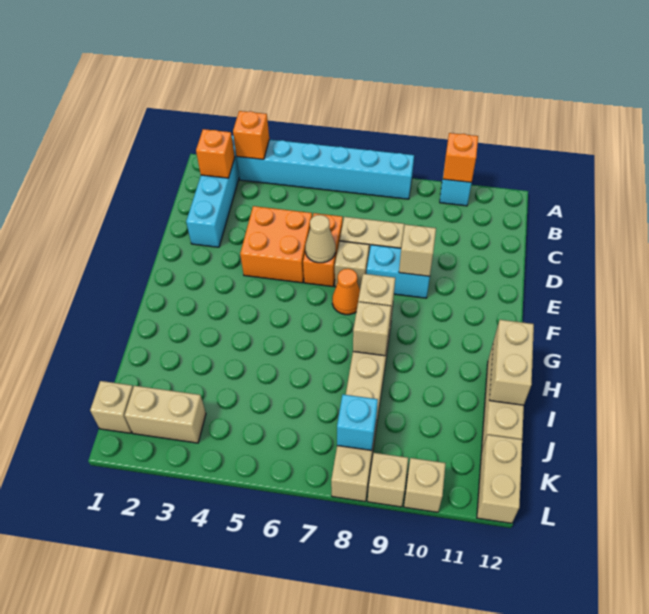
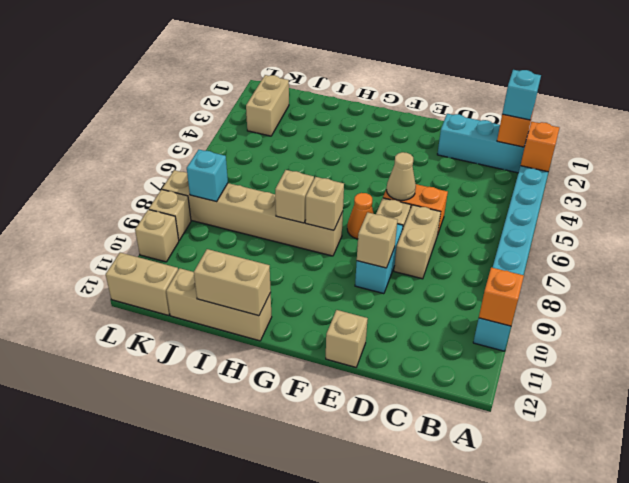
none -> cyan brick B2 level 3
orange brick D4:E5 level 1 -> none
tan brick K1 level 1 -> tan brick E12 level 1

